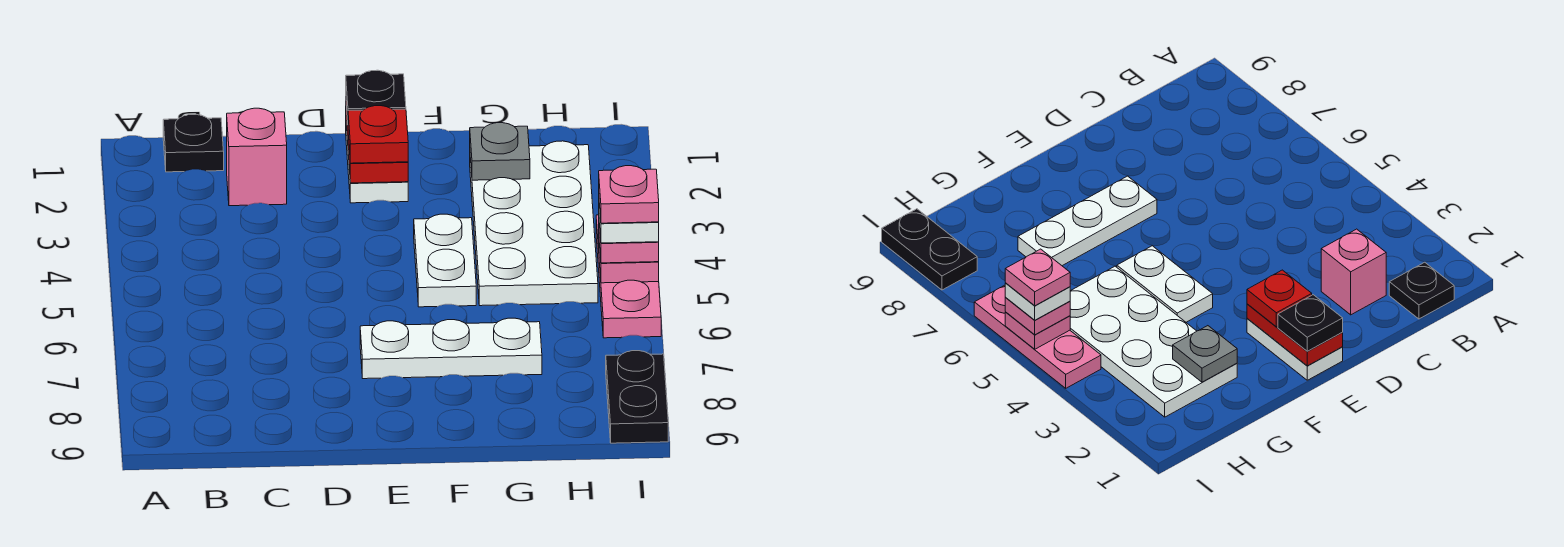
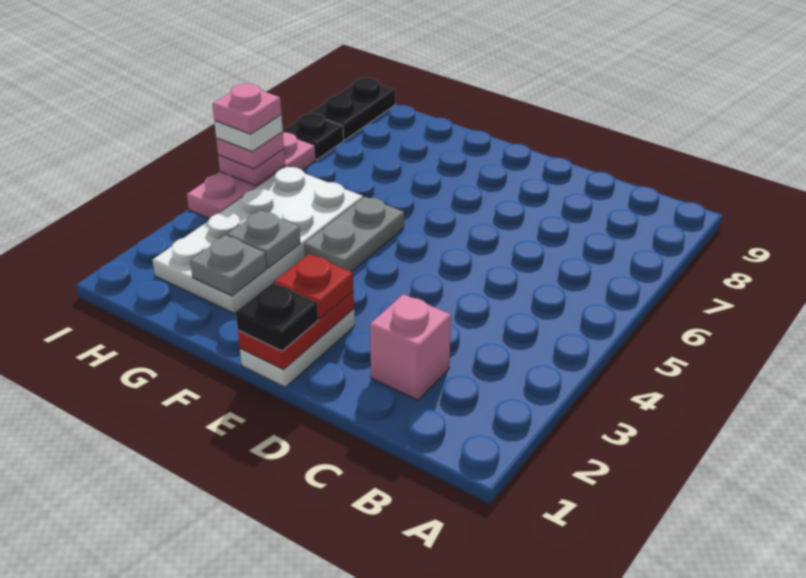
black plate B1 level 1 -> black plate I7 level 1
white plate E7:G7 level 1 -> none
white plate F4:F5 level 1 -> grey plate F4:F5 level 1
none -> grey plate G3 level 2

